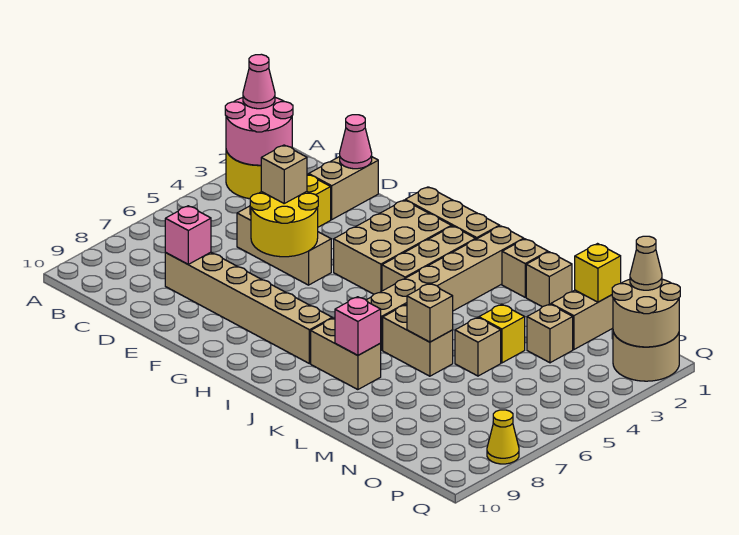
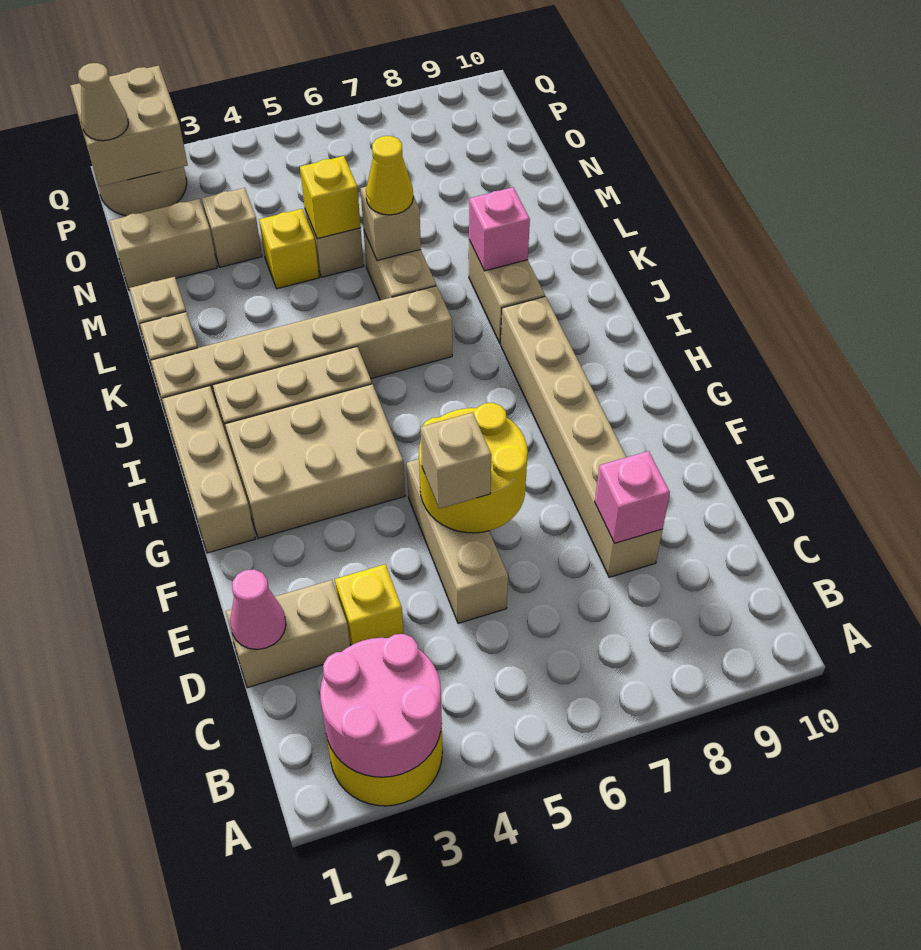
pink cone A2 level 3 -> none
yellow brick N1 level 2 -> yellow brick M5 level 2
tan round brick P1:Q2 level 2 -> tan brick P1:Q2 level 2
yellow cone Q8 level 1 -> yellow cone L6 level 3

